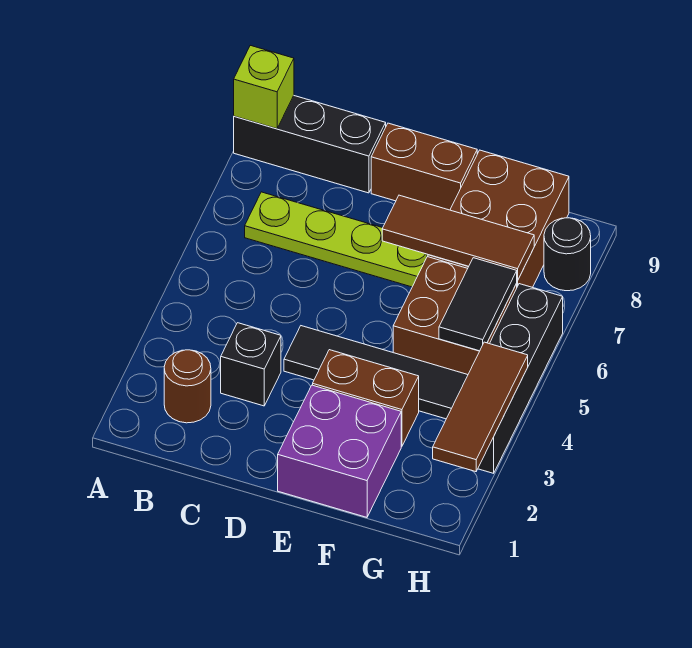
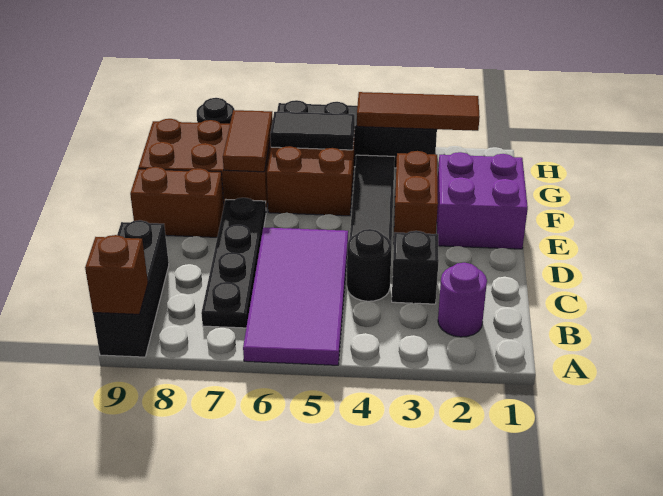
none -> purple tile A5:D6 level 1
lime brick A9 level 2 -> brown brick A9 level 2
brown round brick B2 level 1 -> purple round brick B2 level 1
lime plate B7:E7 level 1 -> black plate B7:E7 level 1
none -> black round brick C4 level 1
brown brick D9:E9 level 1 -> brown brick E8:E9 level 1
brown tile E7:G7 level 2 -> brown tile F7:G7 level 2

